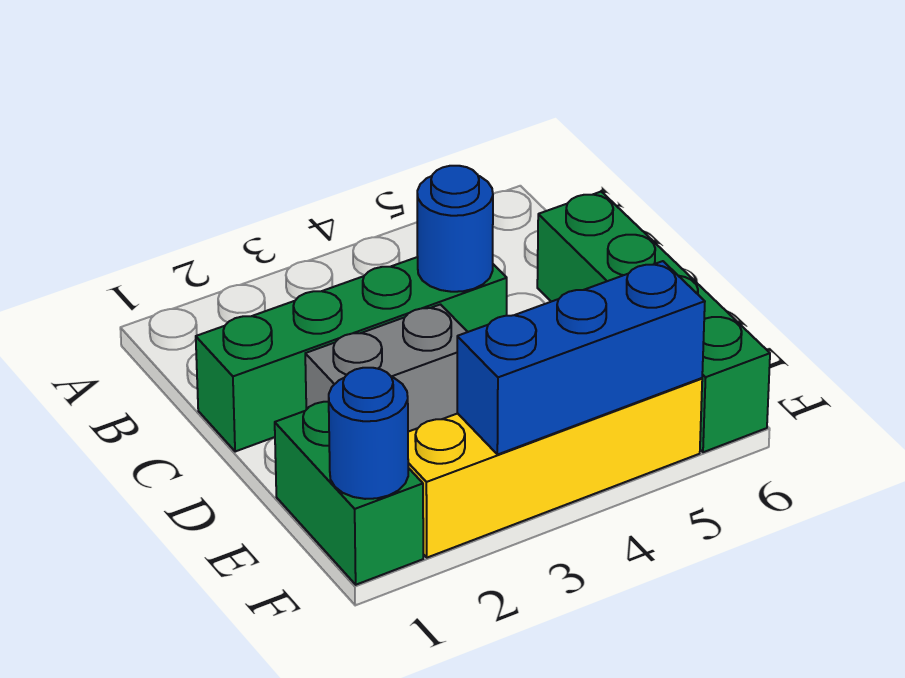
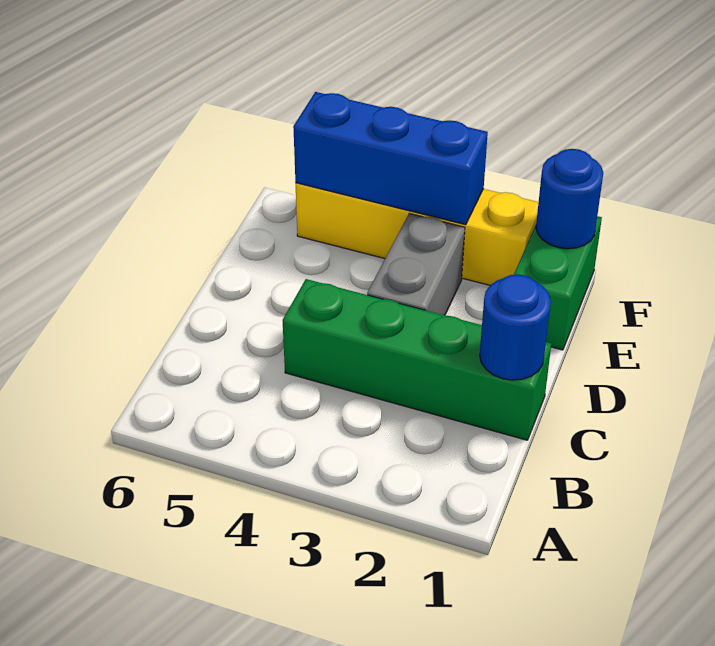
blue round brick C4 level 2 -> blue round brick C1 level 2
green brick C6:F6 level 1 -> none
grey brick D2:D3 level 1 -> grey brick D3:E3 level 1

